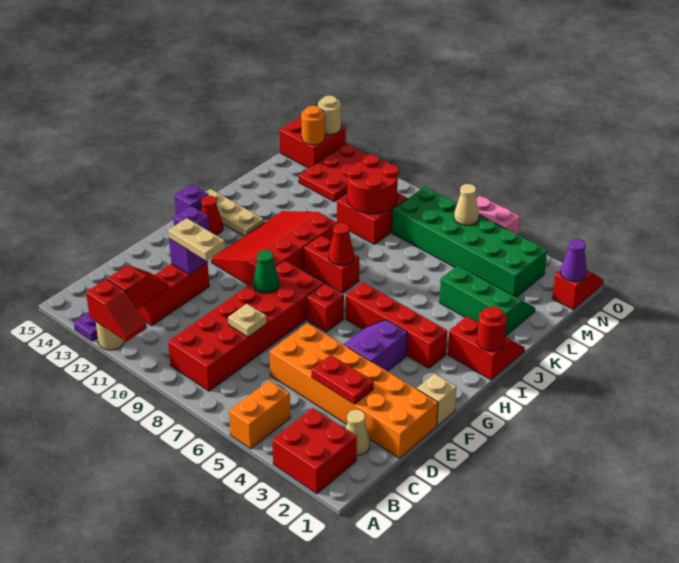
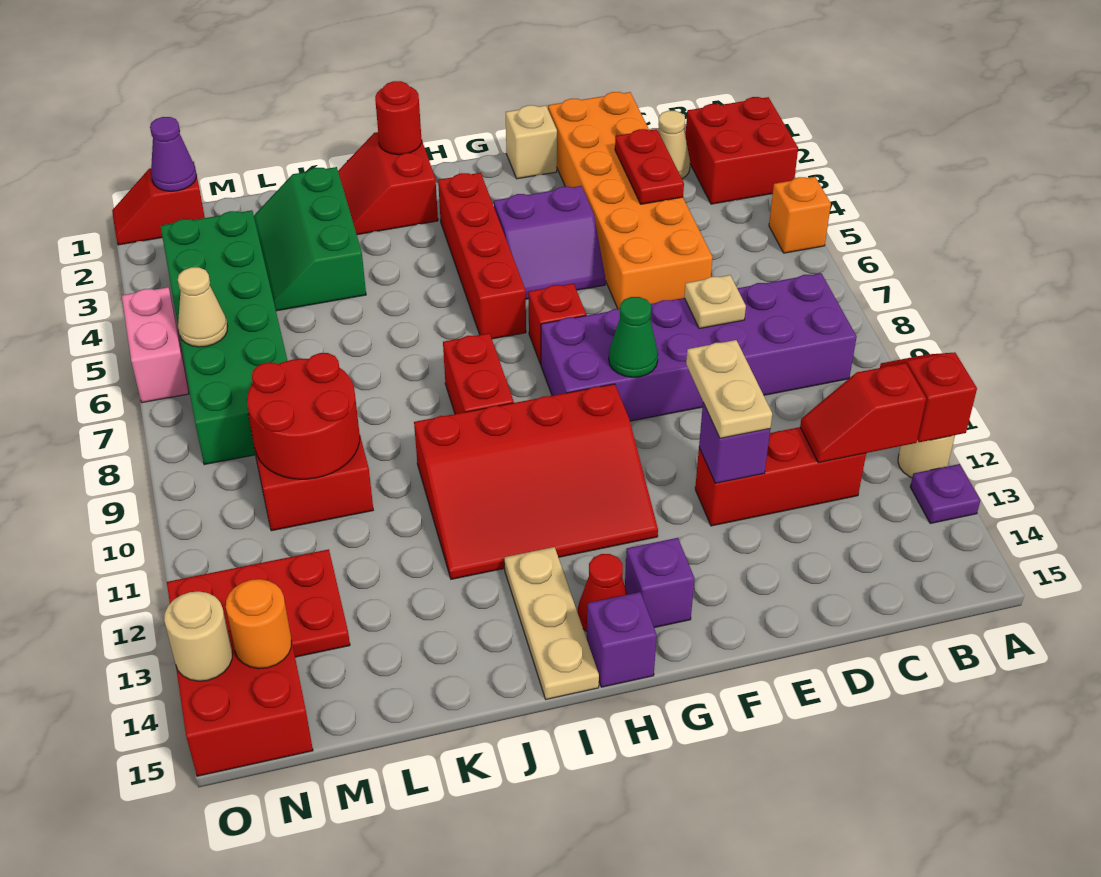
orange brick A5:B5 level 1 -> orange brick A5 level 1
red brick B8:G9 level 1 -> purple brick B8:G9 level 1
red cone I8 level 2 -> none

